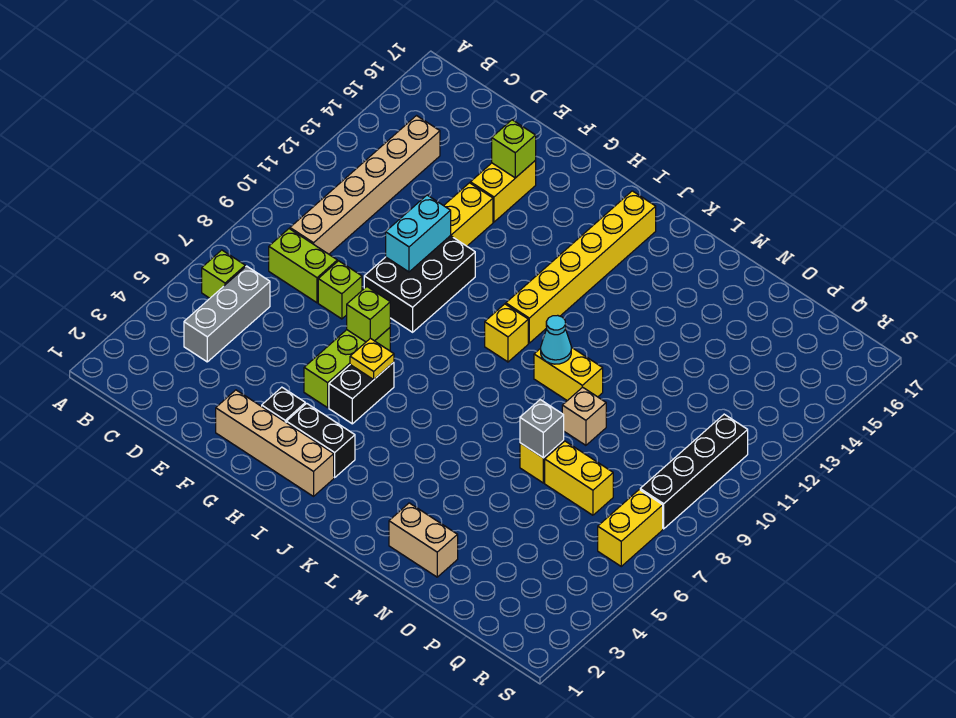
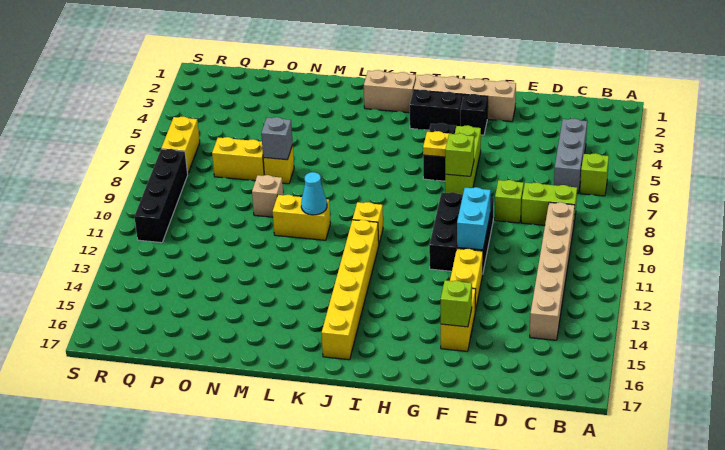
tan brick M2:N2 level 1 -> tan brick J2:K2 level 1

